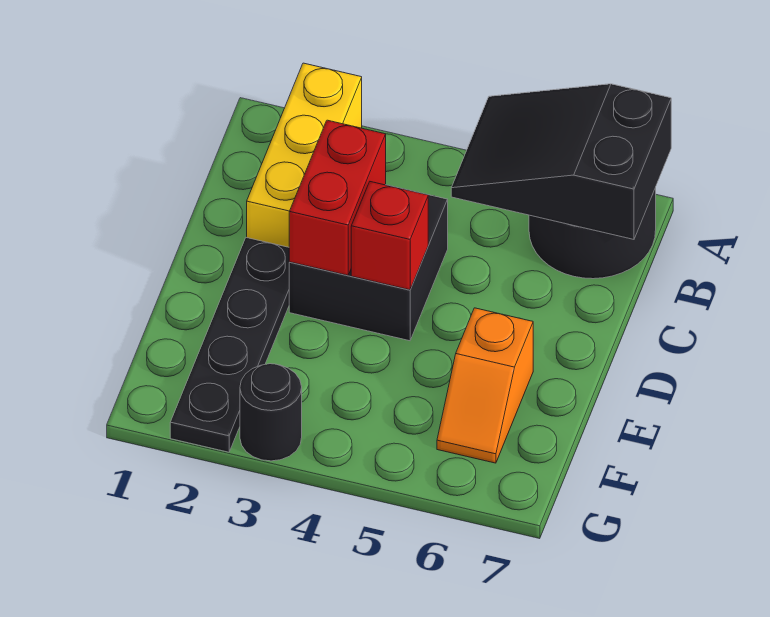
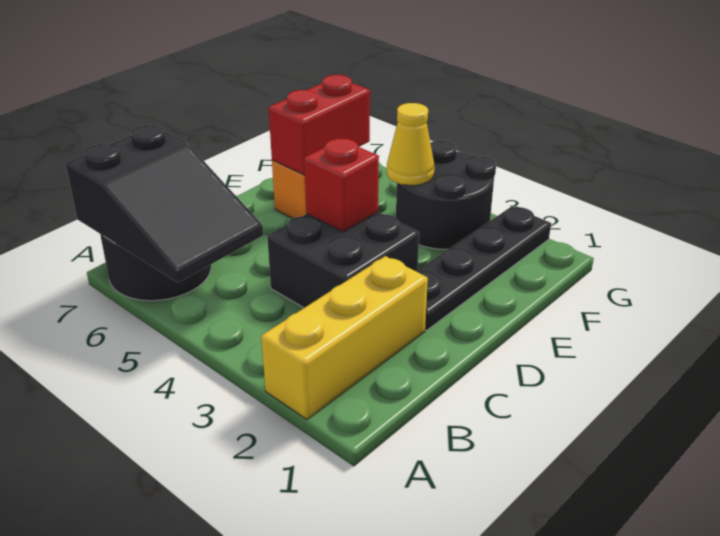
red brick C3:D3 level 2 -> red brick E6:F6 level 2
none -> yellow cone F4 level 2
black round brick G3 level 1 -> black round brick F3:G4 level 1

